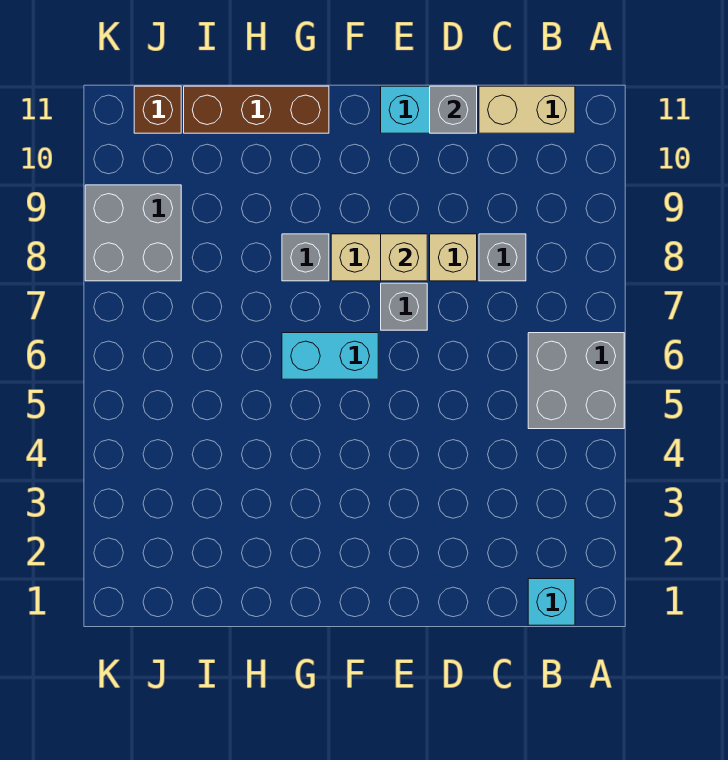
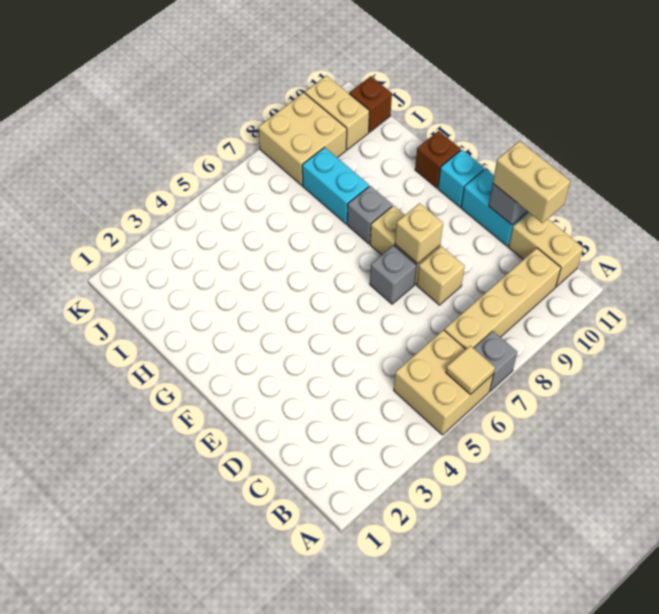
grey brick A5:B6 level 1 -> tan brick A5:B6 level 1
none -> tan tile A6 level 2
cyan brick B1 level 1 -> cyan brick F11 level 1
none -> tan brick B7:B10 level 1
grey brick C8 level 1 -> grey brick A7 level 1
none -> tan brick C11:D11 level 3
cyan brick F6:G6 level 1 -> cyan brick H8:I8 level 1
brown brick G11:I11 level 1 -> brown brick G11 level 1
grey brick J8:K9 level 1 -> tan brick J8:K9 level 1
none -> tan brick J10:K10 level 1

